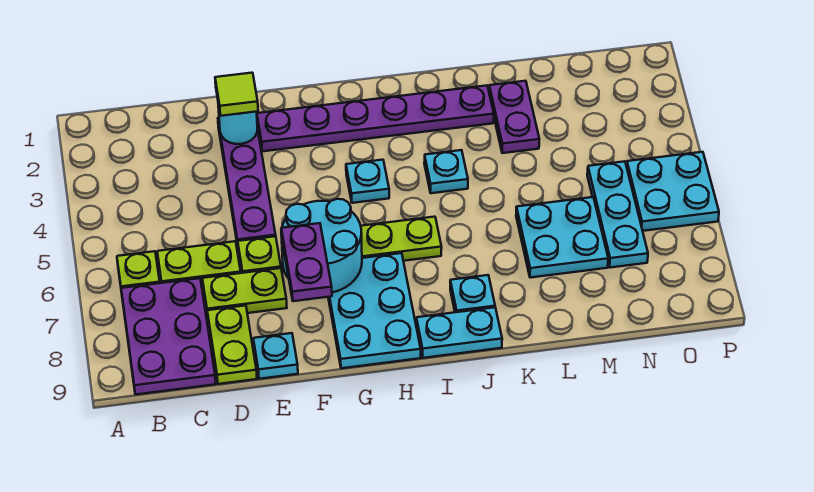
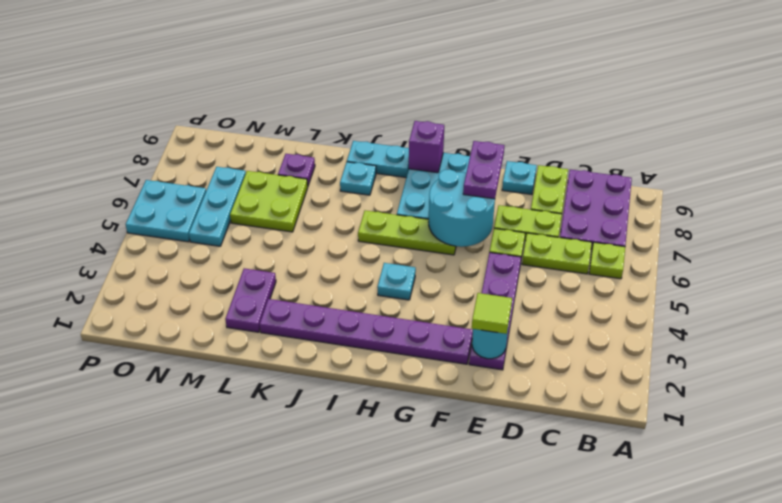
none -> purple brick H9 level 2
cyan plate J4 level 1 -> none
cyan plate L6:M7 level 1 -> lime plate L6:M7 level 1
none -> purple plate L8 level 1

